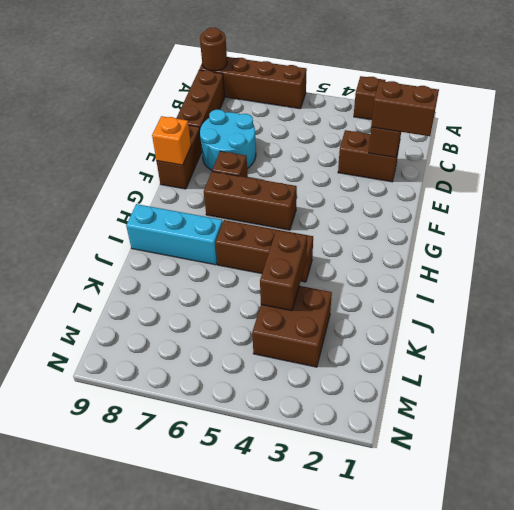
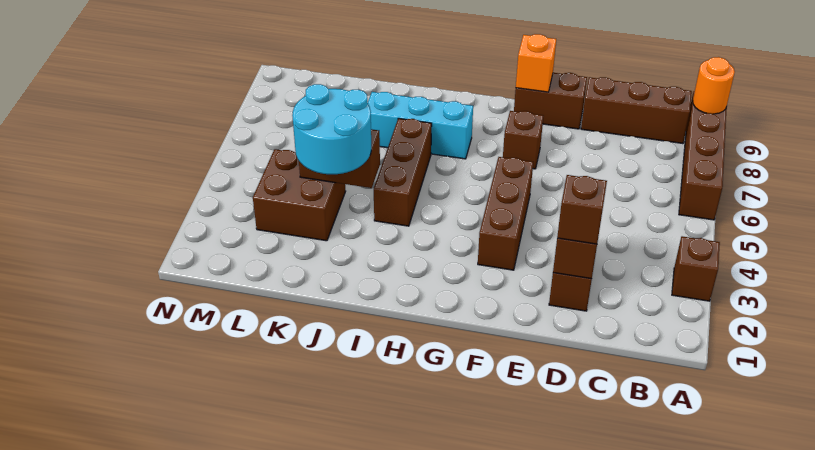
brown round brick A9 level 2 -> orange round brick A9 level 2
brown brick D1:D2 level 3 -> brown brick D2 level 3
cyan round brick D7:E8 level 1 -> cyan round brick J3:K4 level 3
brown brick G5:G7 level 1 -> brown brick F3:F5 level 1
cyan brick I7:I9 level 1 -> cyan brick H7:J7 level 1

